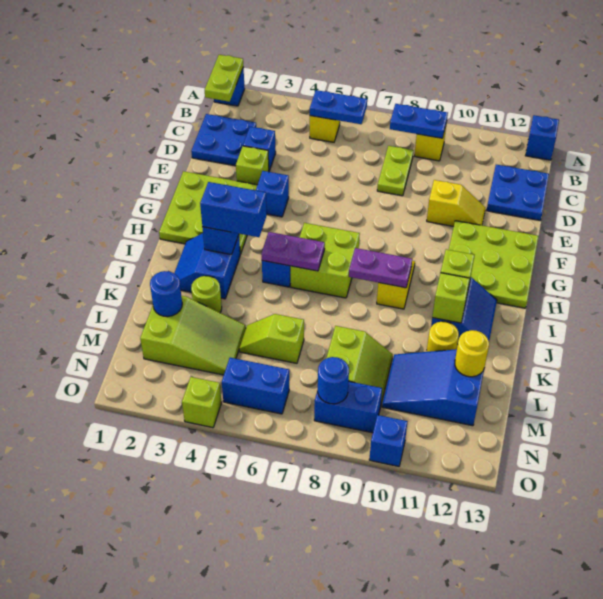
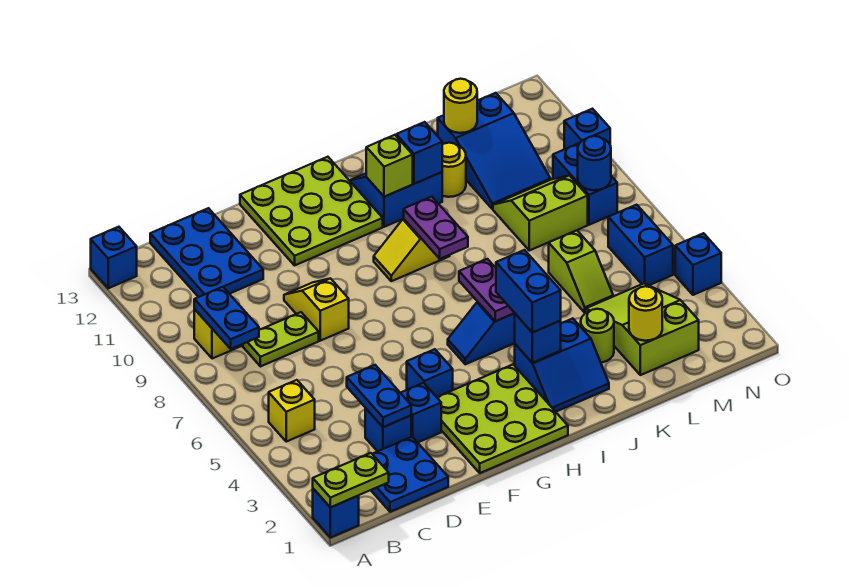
blue plate B5:B6 level 2 -> blue plate D3:D4 level 2
blue plate C12:D13 level 1 -> blue plate C11:D13 level 1
lime brick E3 level 1 -> blue brick E3 level 1
yellow slope E10:E11 level 1 top 10 -> yellow slope E8:E9 level 1 top 8
lime brick H6:I7 level 1 -> none
lime brick J11 level 2 -> blue brick J11 level 2
blue round brick L2 level 2 -> yellow round brick L2 level 2
lime brick O4 level 1 -> blue brick O4 level 1

